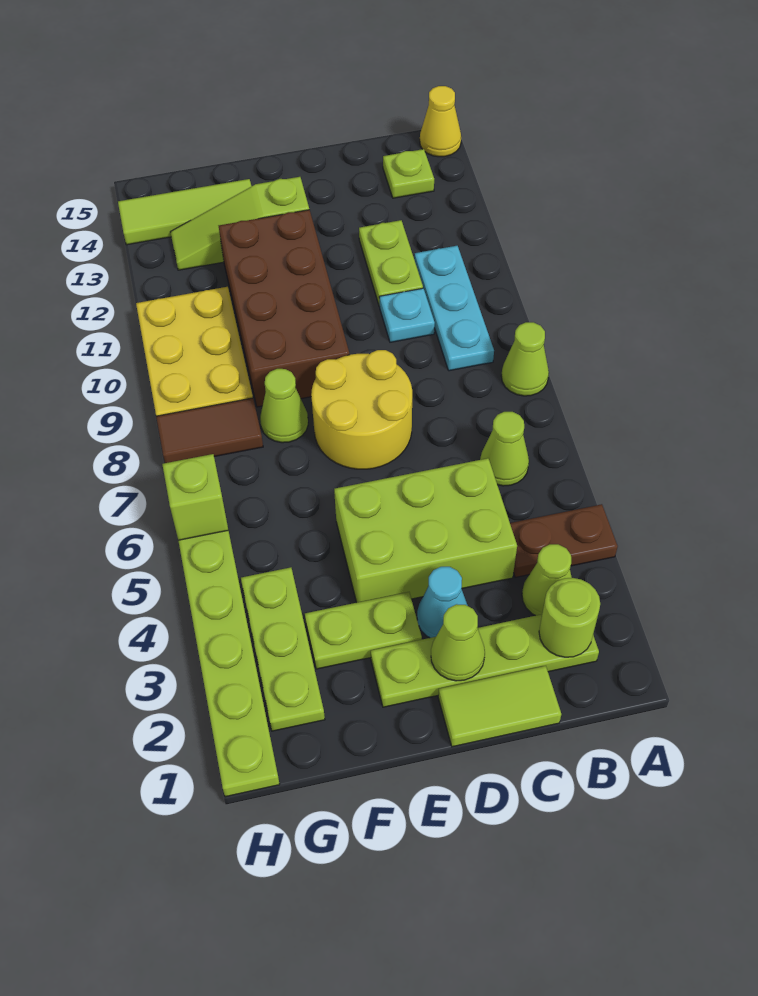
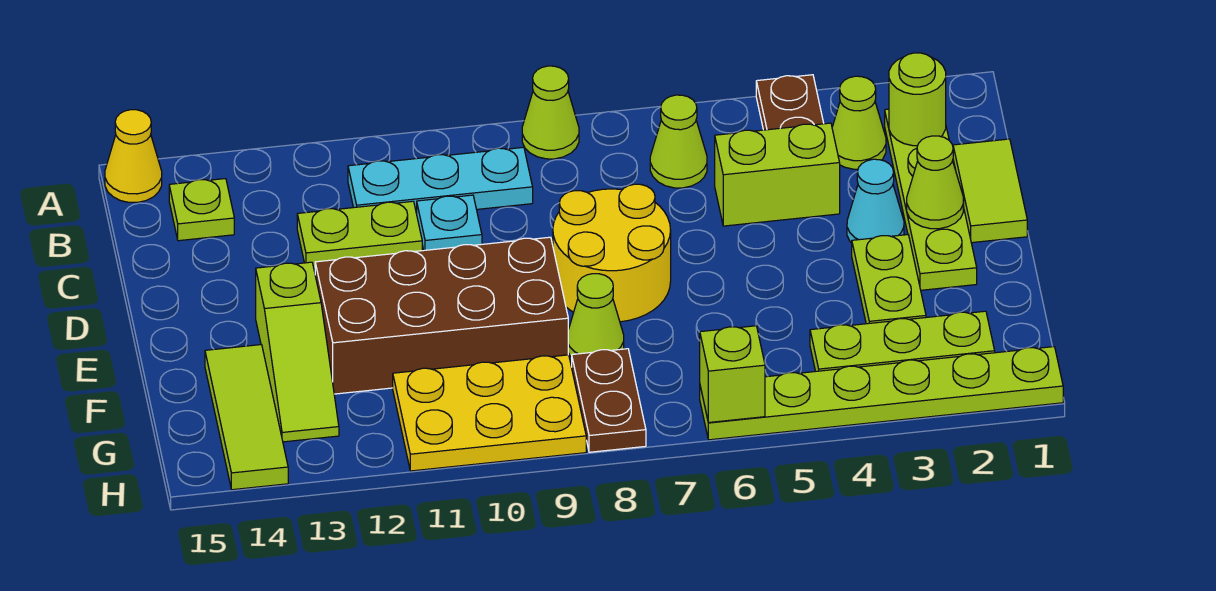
lime brick C4:E5 level 1 -> lime brick C4:C5 level 1
brown tile G8:H8 level 1 -> brown plate G8:H8 level 1

